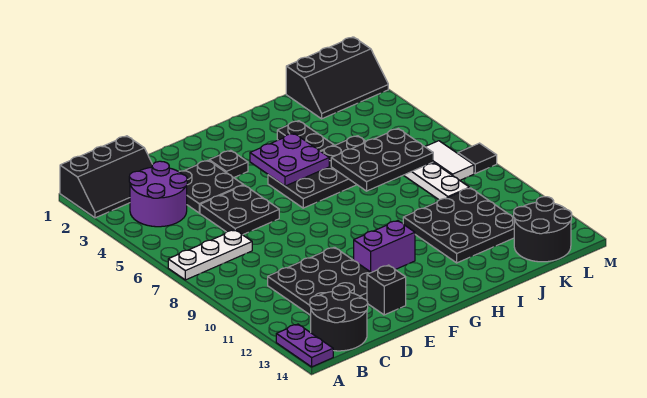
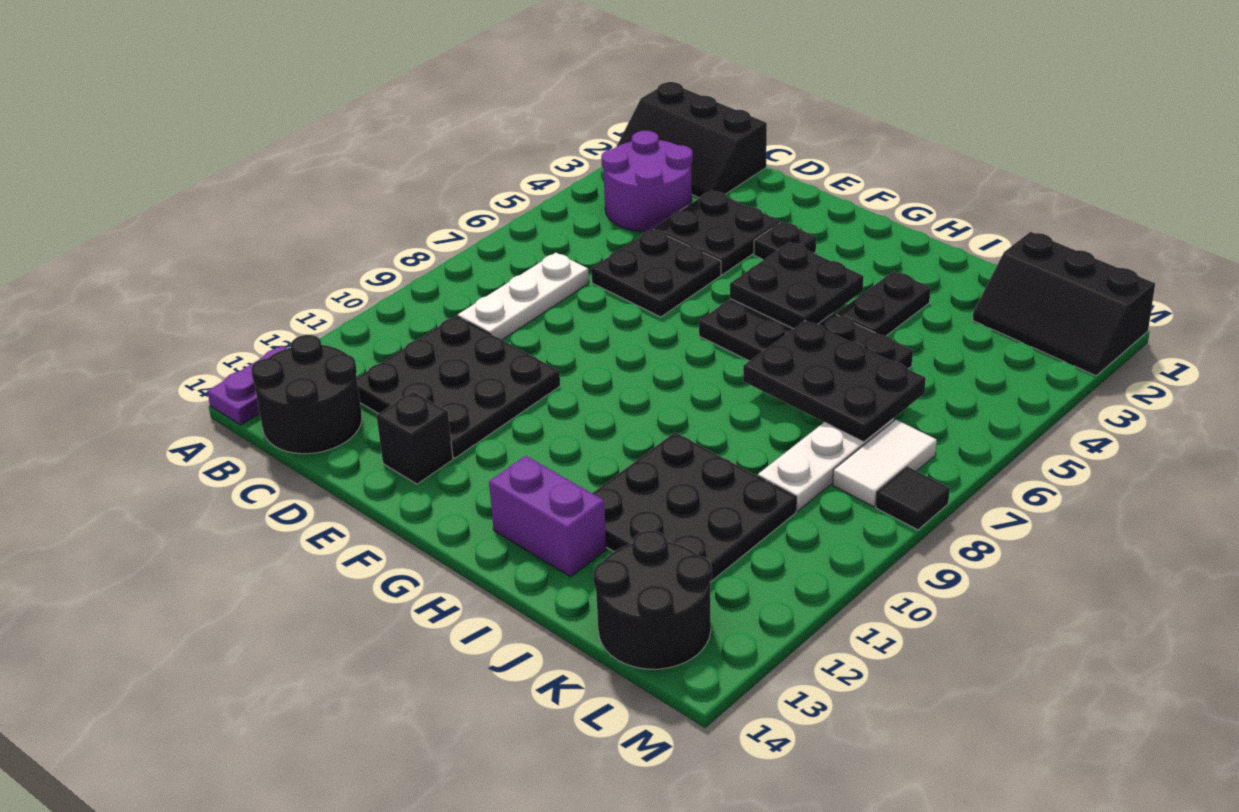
white plate A7:C7 level 1 -> white plate C7:C9 level 1
purple brick F11:G11 level 1 -> purple brick H13:I13 level 1
purple plate G4:H5 level 2 -> black plate G4:H5 level 2

